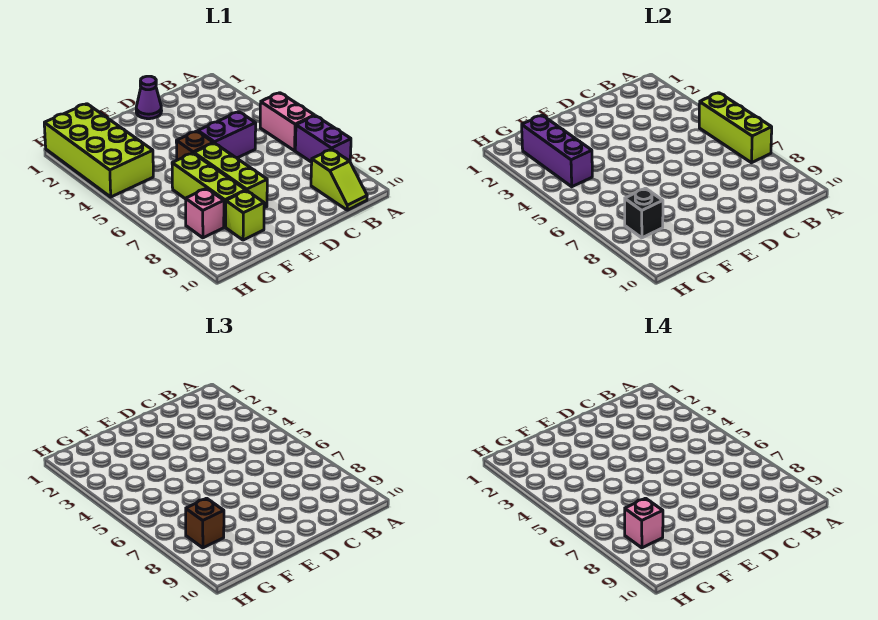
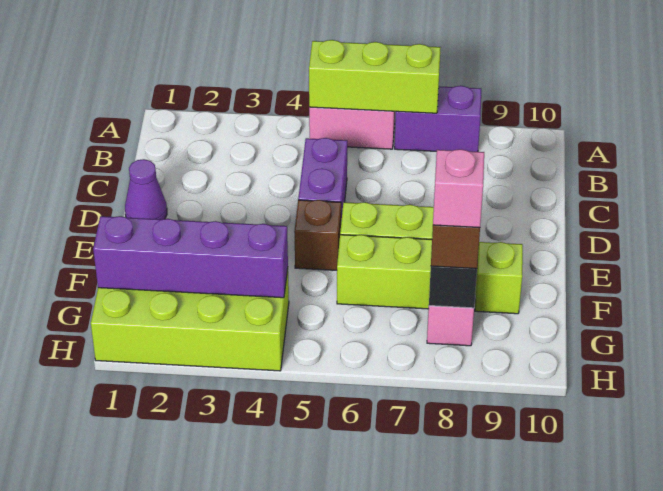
lime slope B9:B10 level 1 top 9 -> none
purple brick G2:G4 level 2 -> purple brick G1:G4 level 2

